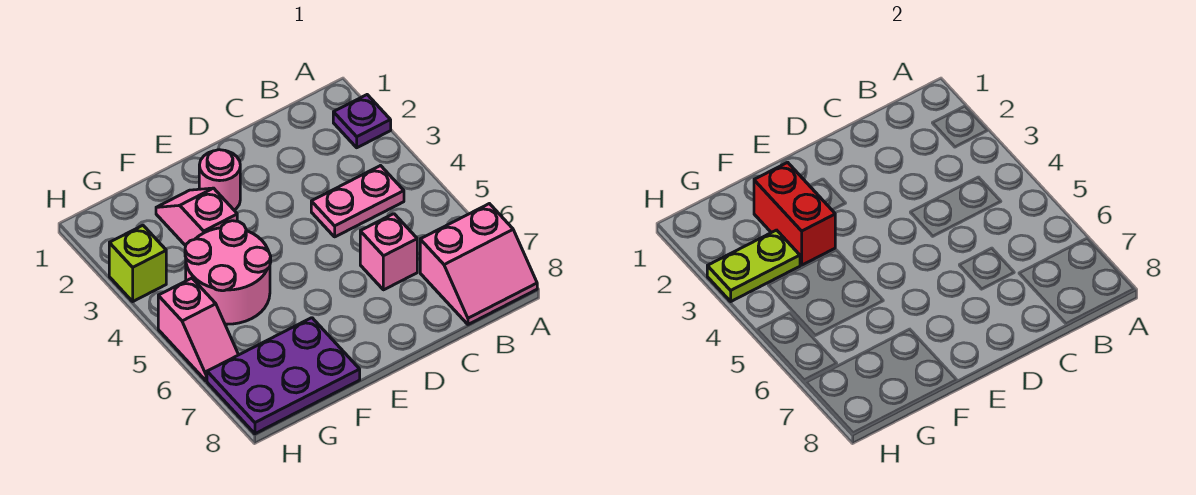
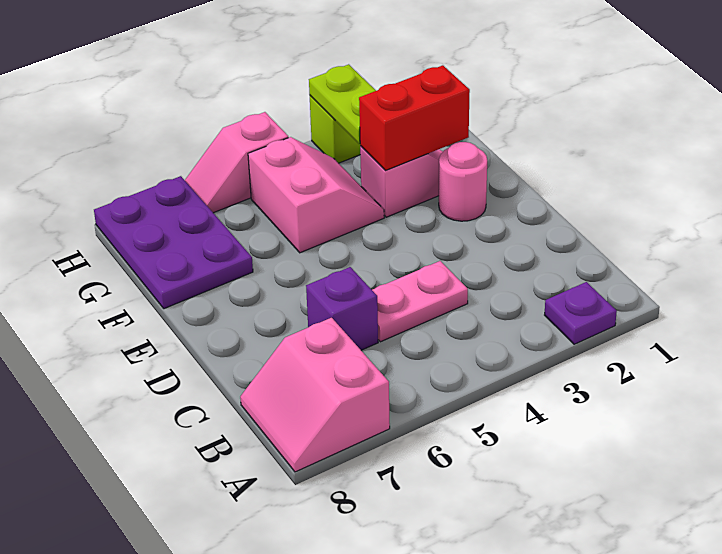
pink plate B4:C4 level 1 -> pink plate C4:C5 level 1
pink brick C6 level 1 -> purple brick C6 level 1
pink round brick F4:G5 level 1 -> pink slope F4:G5 level 1 top 5

